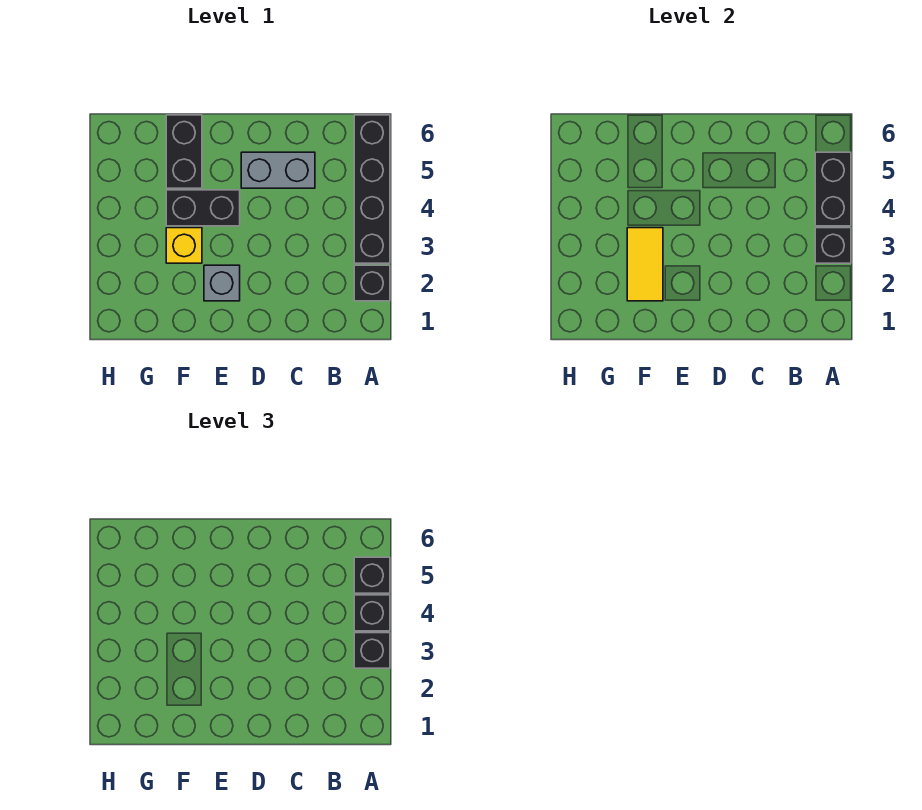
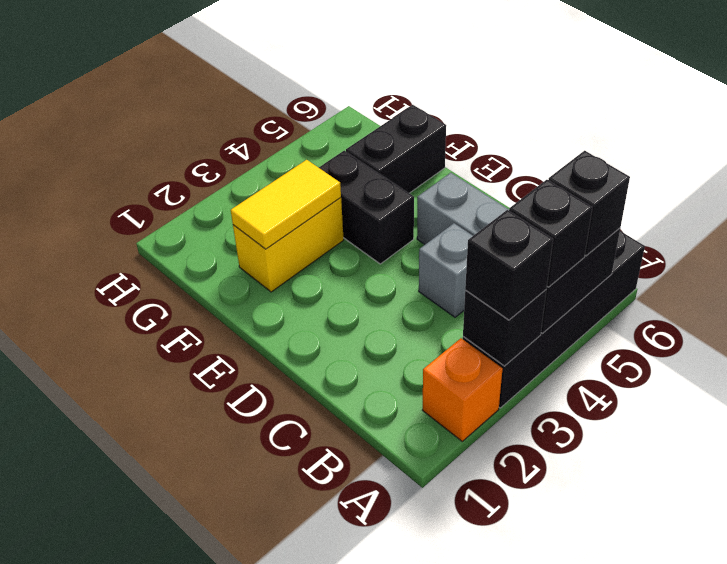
black brick A2 level 1 -> orange brick A2 level 1
grey brick E2 level 1 -> grey brick C4 level 1
yellow brick F3 level 1 -> yellow brick F2:F3 level 1

